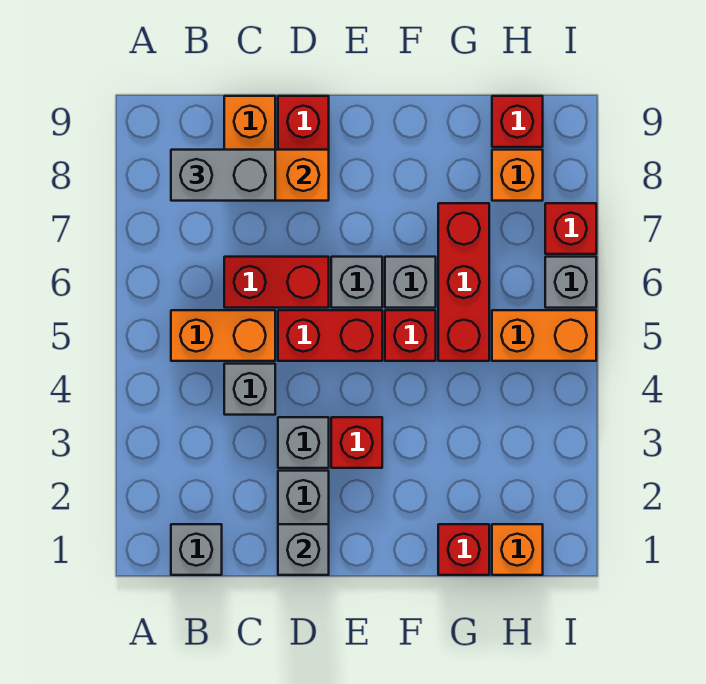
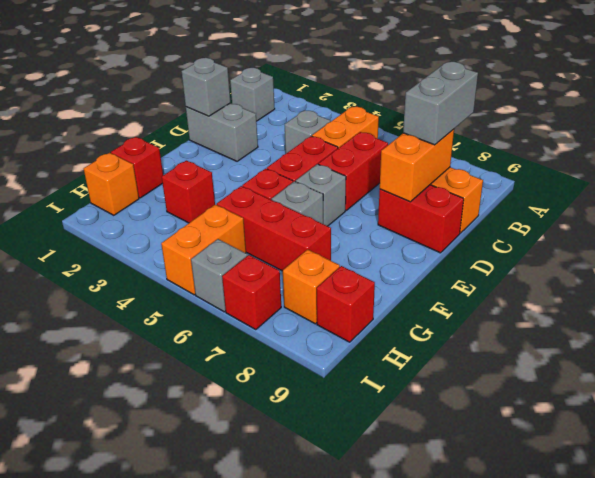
grey brick D3 level 1 -> none
red brick E3 level 1 -> red brick G3 level 1

